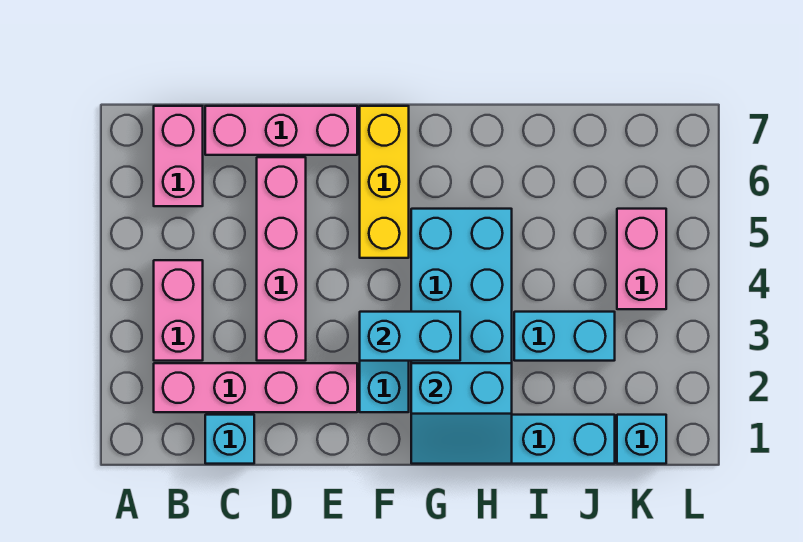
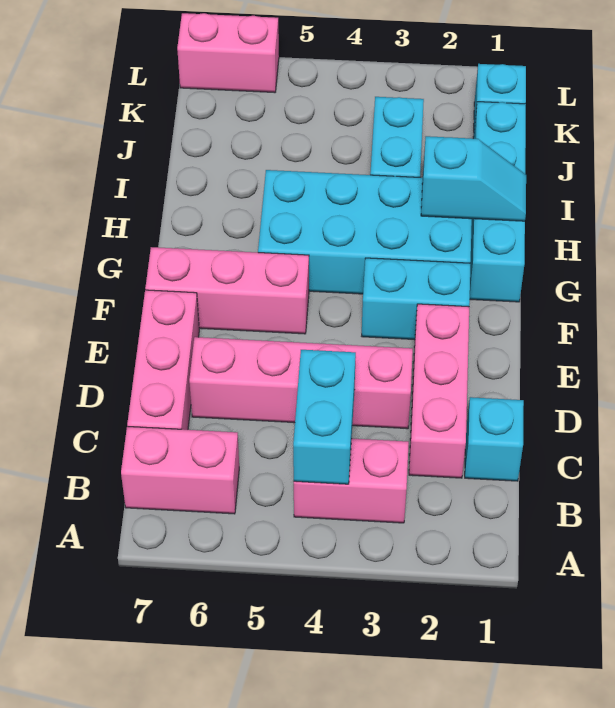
pink brick B2:E2 level 1 -> pink brick C2:E2 level 1
cyan brick F3:G3 level 2 -> cyan brick B4:C4 level 2
yellow brick F5:F7 level 1 -> pink brick F5:F7 level 1
cyan slope G1:H2 level 2 top 2 -> cyan slope H1:H2 level 2 top 2
pink brick K4:K5 level 1 -> pink brick L6:L7 level 1

